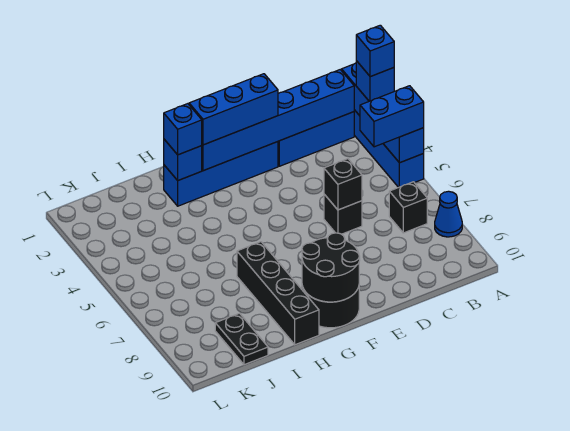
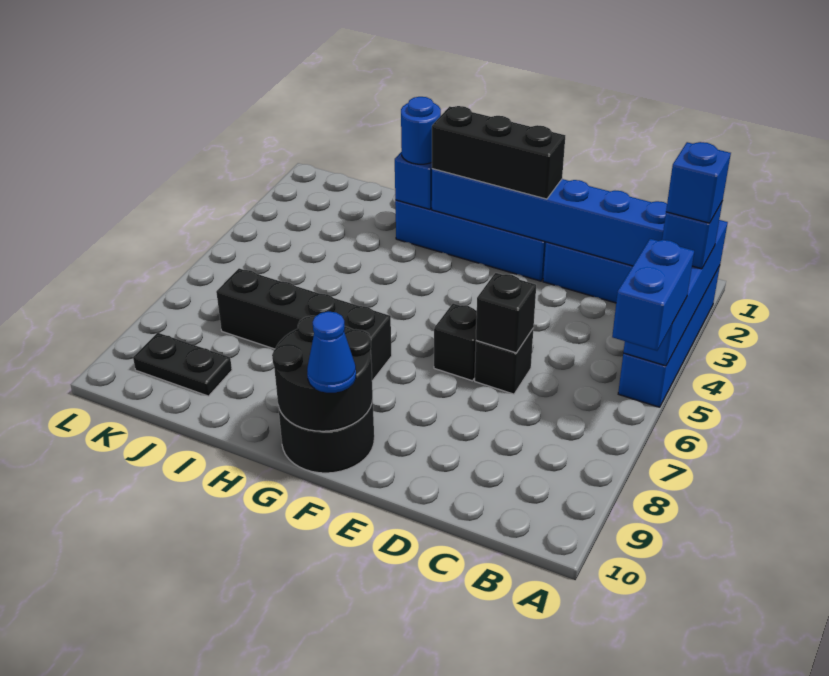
blue brick A5:B5 level 3 -> blue brick A5:A6 level 3
blue cone A8 level 1 -> blue cone F10 level 3
black brick B7 level 1 -> black brick E6 level 1
blue brick E2:G2 level 3 -> black brick E2:G2 level 3
blue brick H2 level 3 -> blue round brick H2 level 3
black brick H7:H10 level 1 -> black brick G7:J7 level 1
black plate J9:J10 level 1 -> black plate J9:K9 level 1

